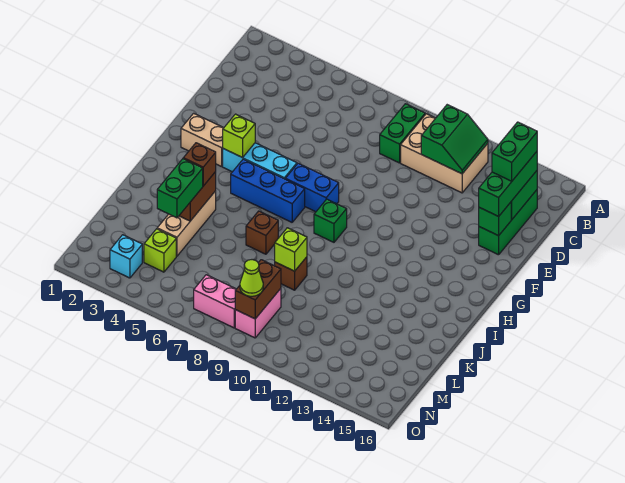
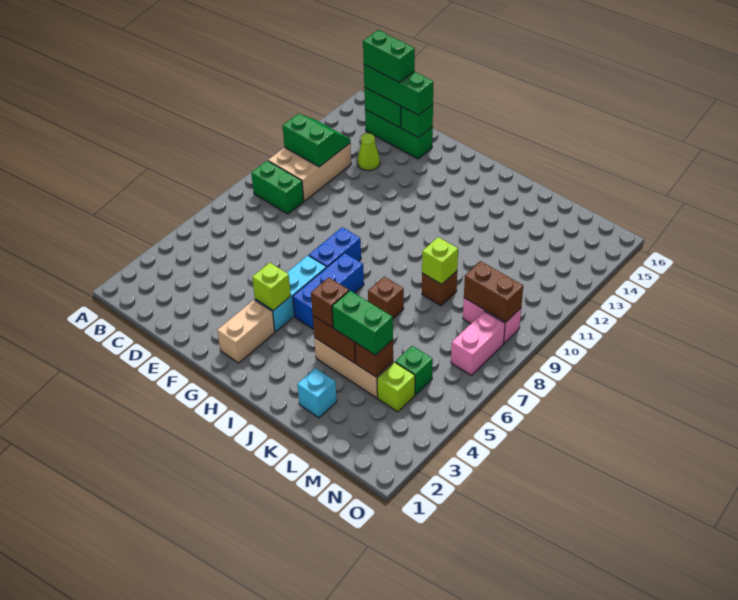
green brick H9 level 1 -> green brick M5 level 1
none -> brown brick L4 level 2
cyan brick N3 level 1 -> cyan brick K2 level 1
lime cone N9 level 3 -> lime cone D13 level 1

